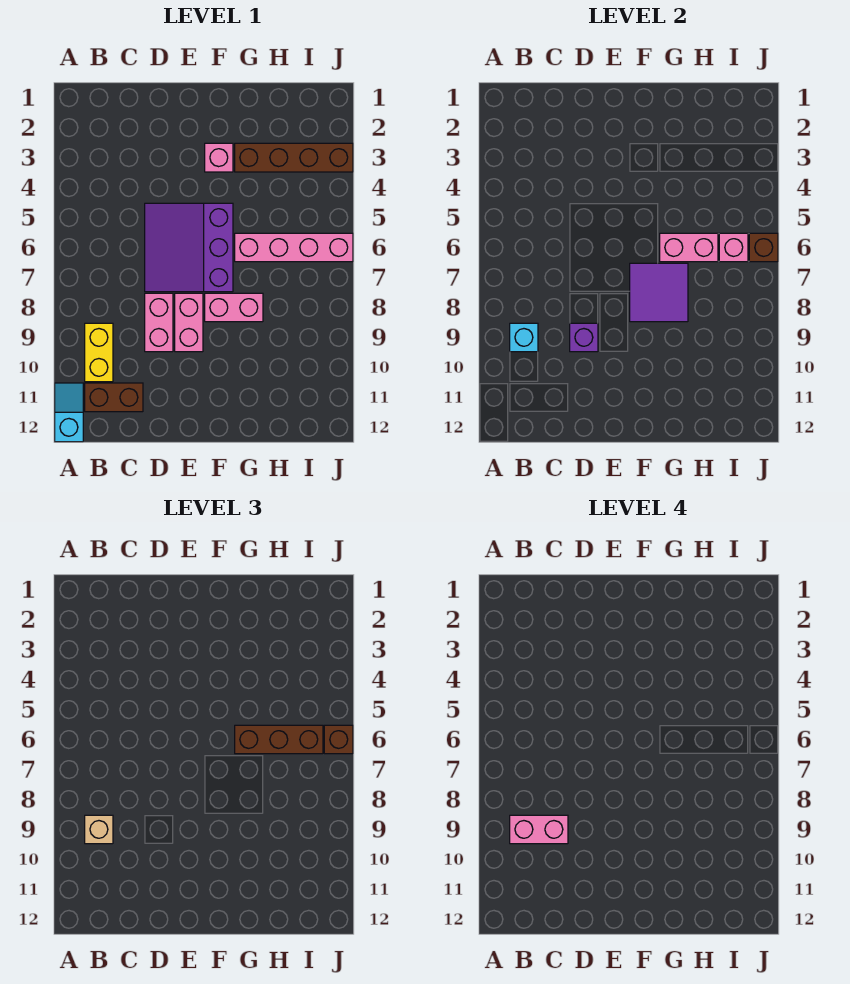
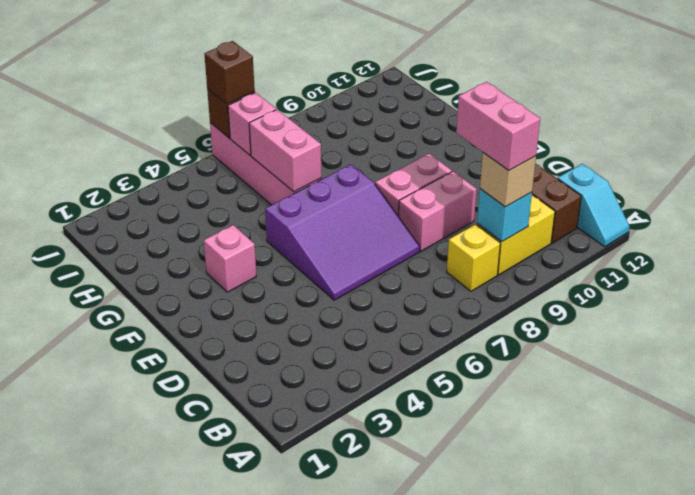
cyan slope A11:A12 level 1 top 12 -> cyan slope A12:B12 level 1 top B
none -> yellow brick B8 level 1
purple brick D9 level 2 -> none
purple tile F7:G8 level 2 -> none
pink brick F8:G8 level 1 -> none
brown brick G3:J3 level 1 -> none
brown brick G6:I6 level 3 -> none

